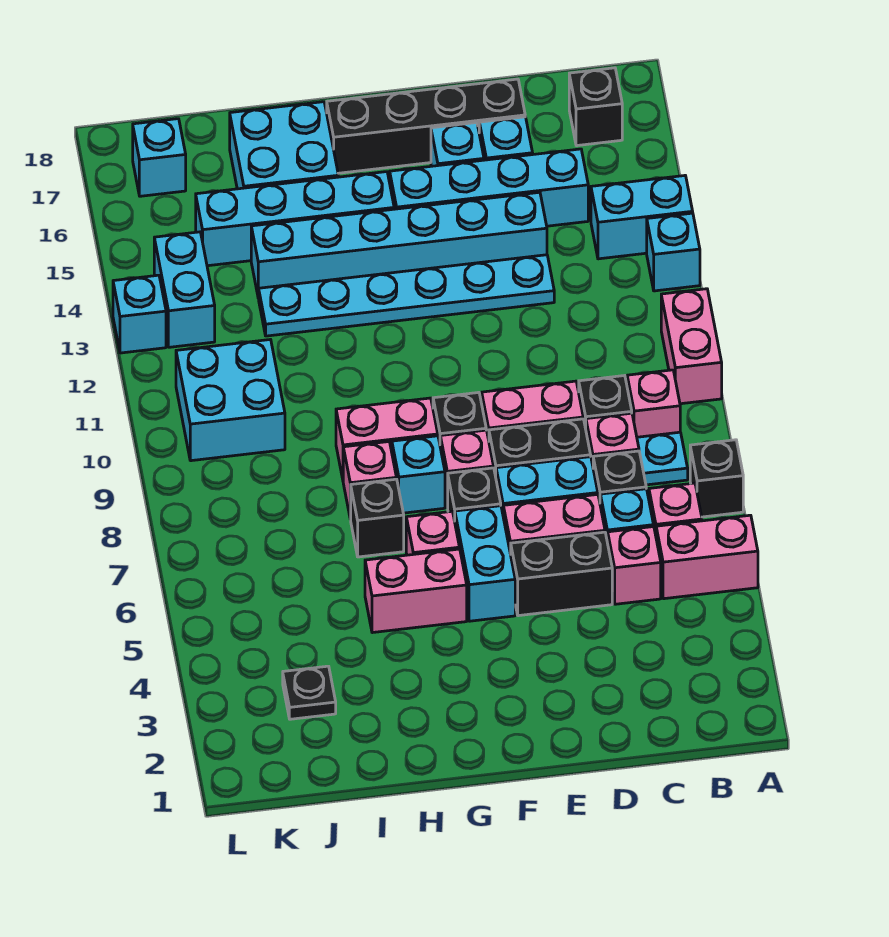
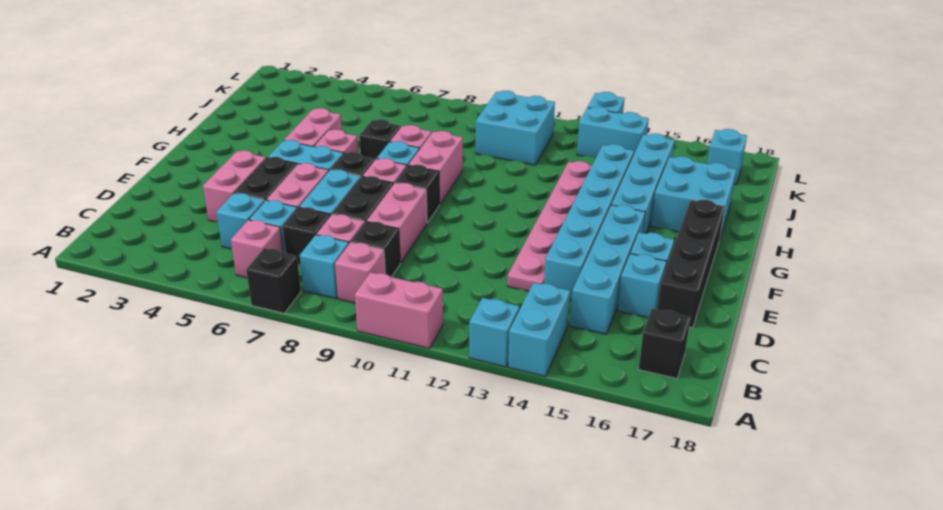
pink brick A5:B5 level 1 -> pink brick D4:E4 level 1
cyan plate B8 level 1 -> cyan brick B8 level 1
pink brick C5 level 1 -> cyan brick C5 level 1
cyan plate D13:I13 level 1 -> pink plate D13:I13 level 1
black plate J3 level 1 -> none

